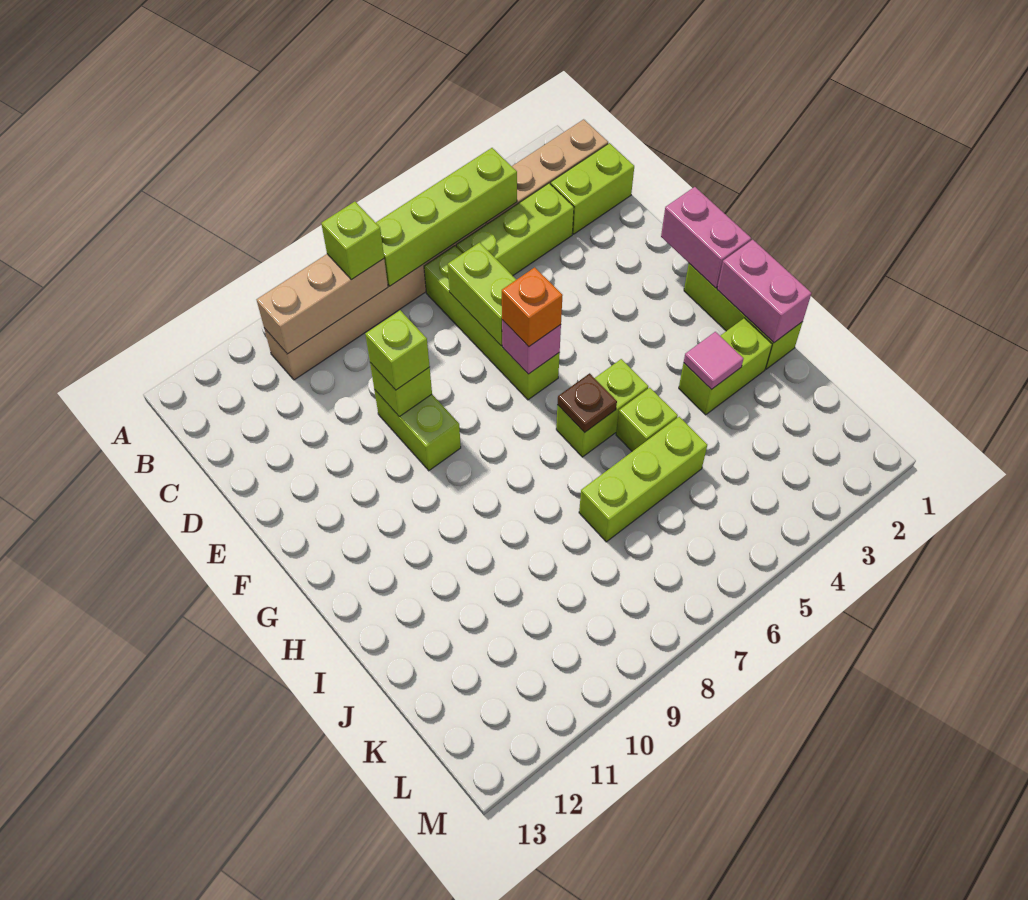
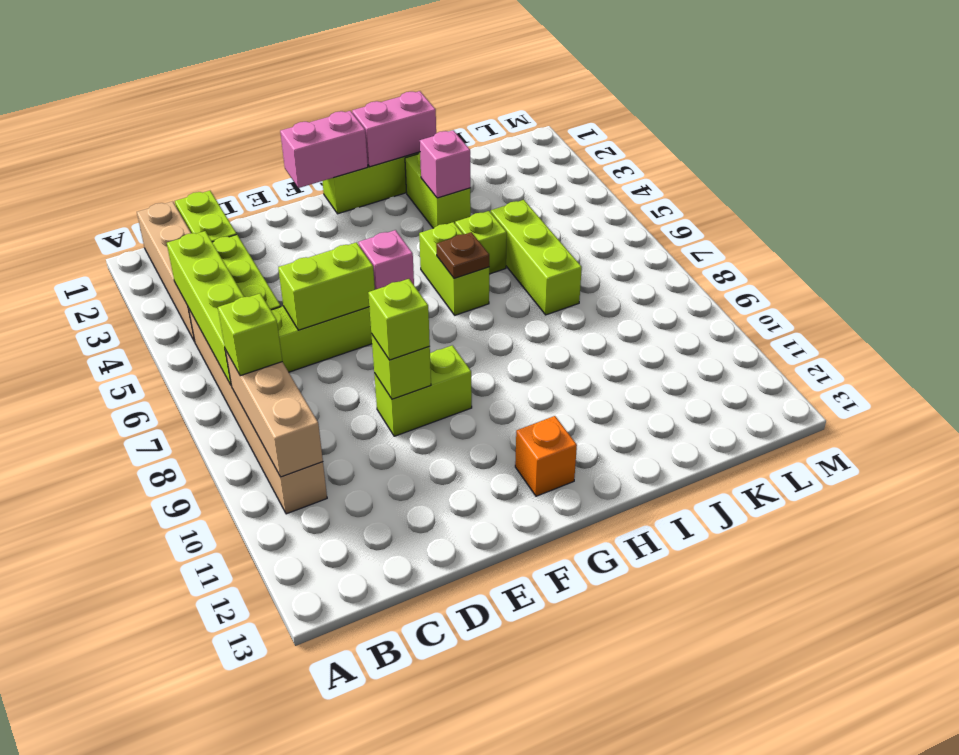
orange brick F6 level 3 -> orange brick G12 level 1
pink tile I3 level 2 -> pink brick I3 level 2

